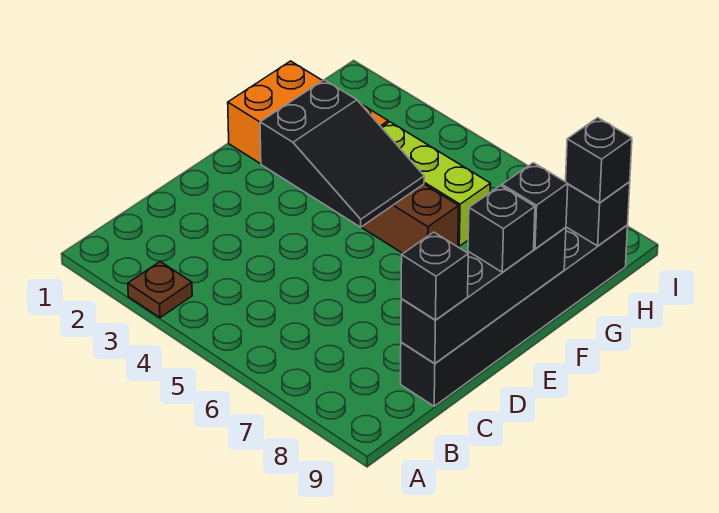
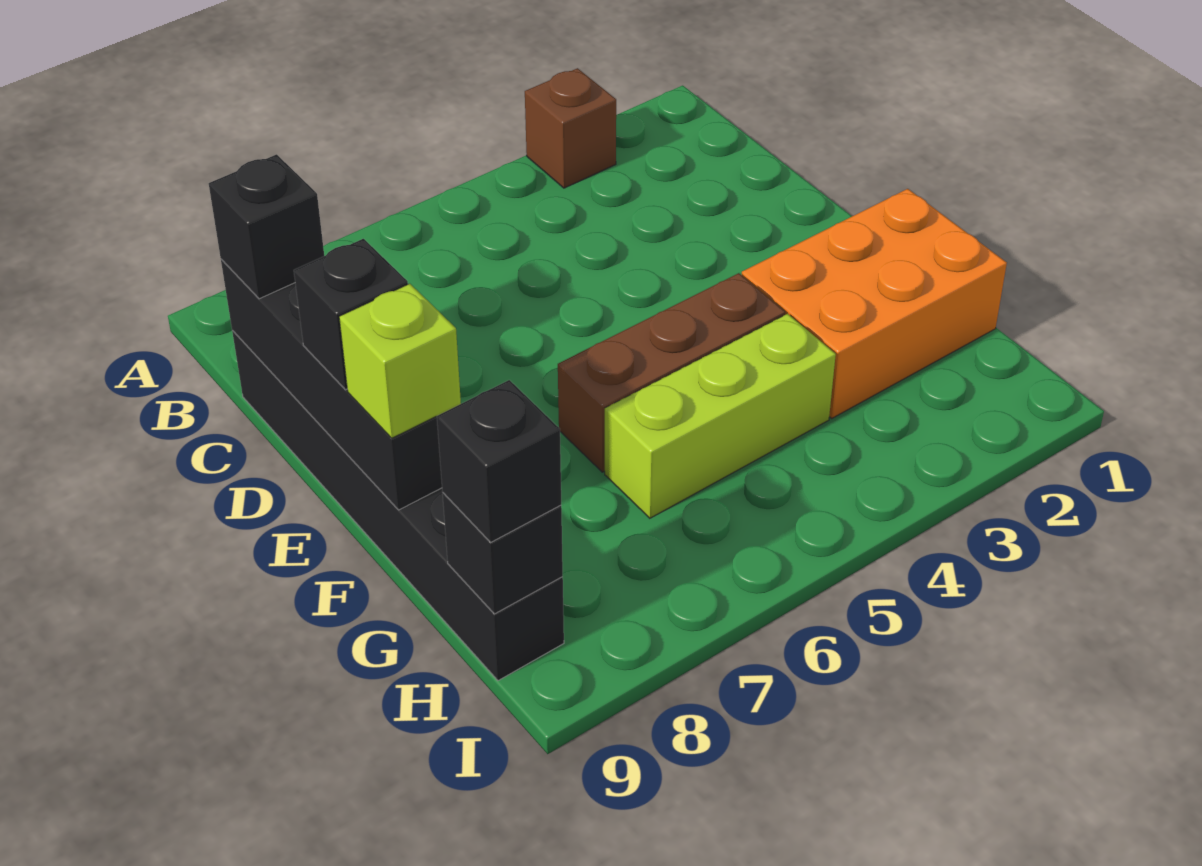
brown plate A3 level 1 -> brown brick A3 level 1
black slope E3:F5 level 2 top 3 -> none
black brick F9 level 3 -> lime brick F9 level 3

